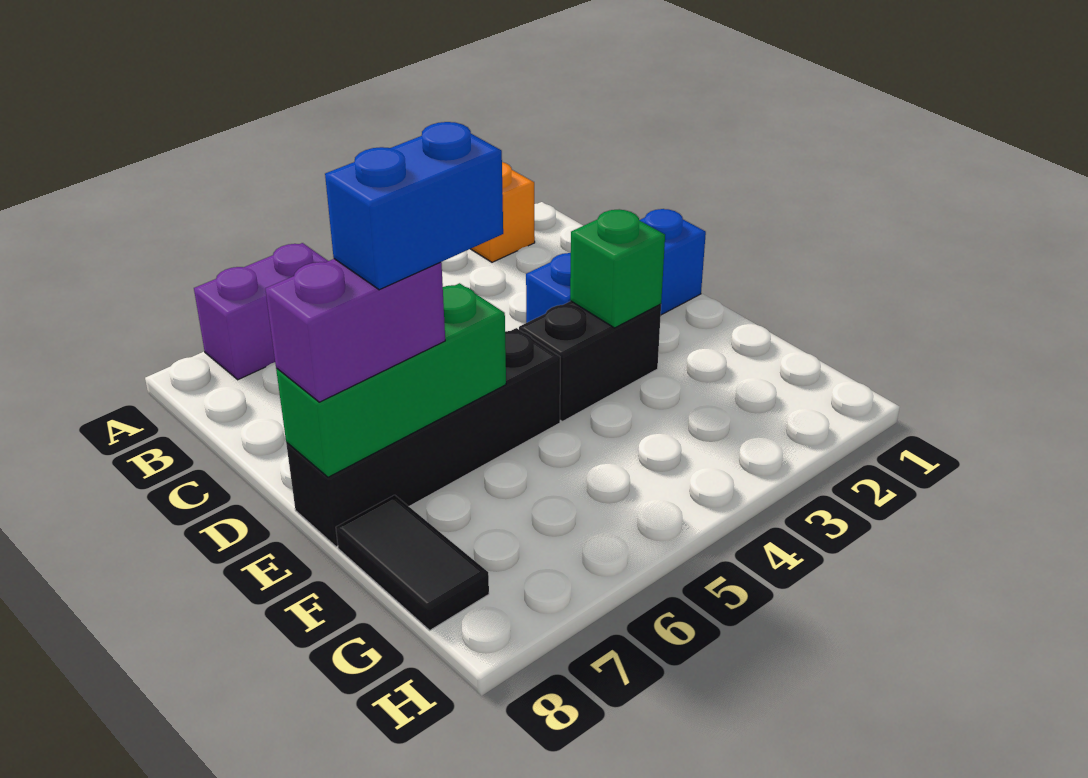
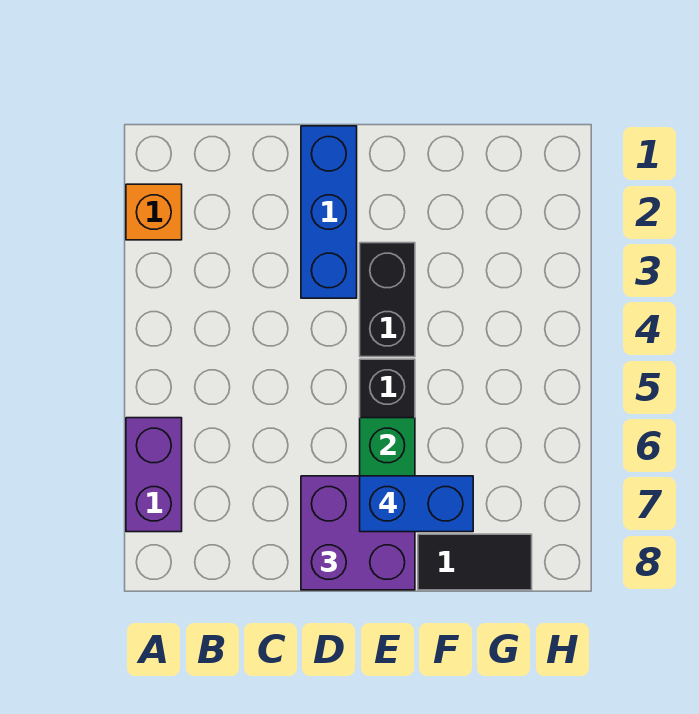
green brick E3 level 2 -> none
blue brick E6:E7 level 4 -> blue brick E7:F7 level 4
purple brick E7:E8 level 3 -> purple brick D7:E8 level 3

